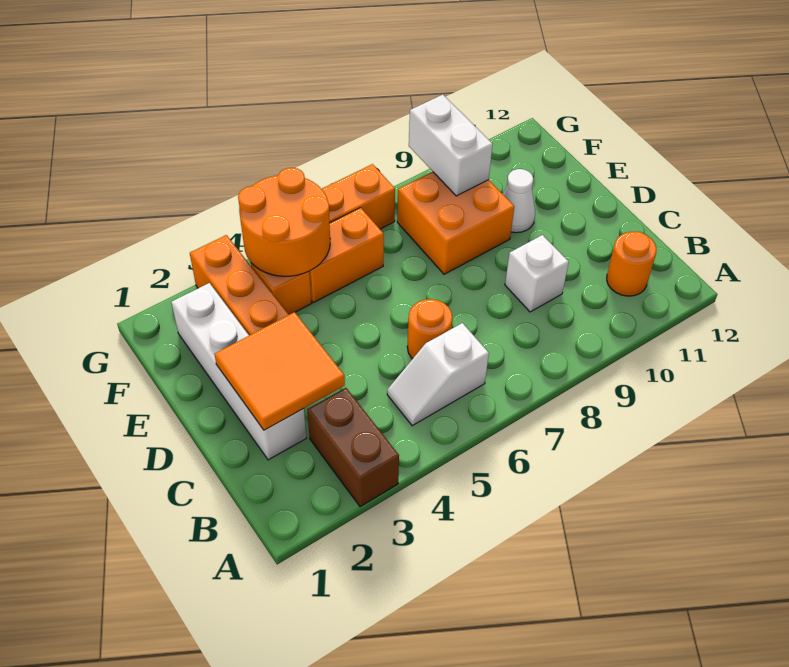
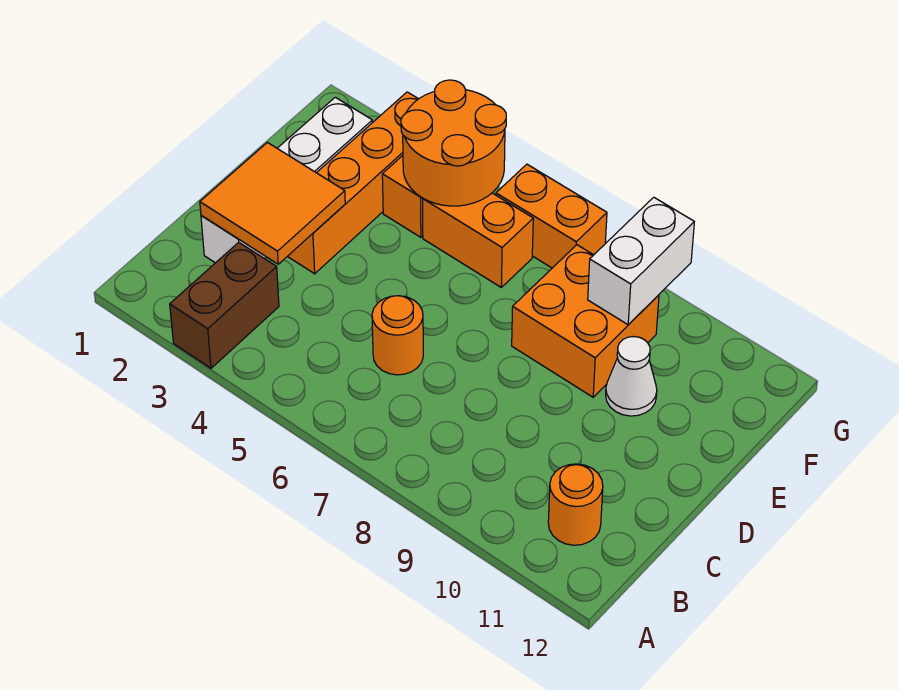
white slope B5:B6 level 1 top 6 -> none
white brick C9 level 1 -> none

